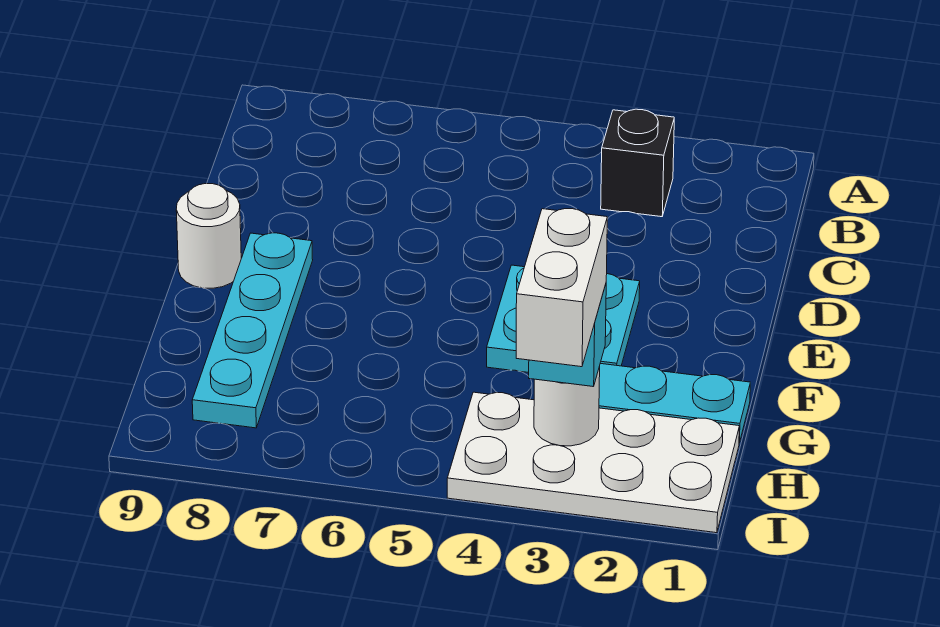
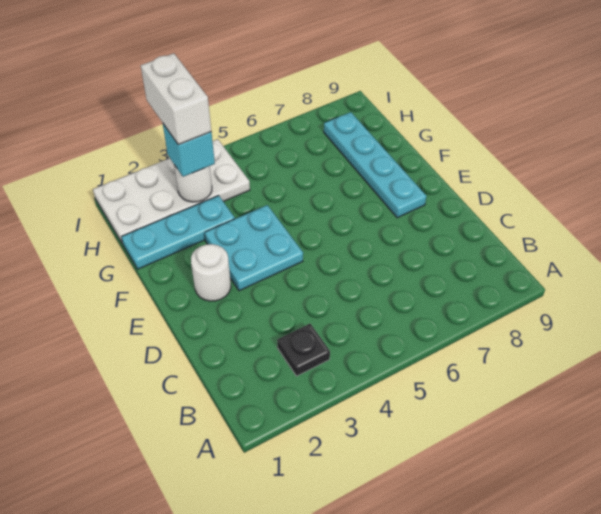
black brick B3 level 1 -> black plate B3 level 1
white round brick E9 level 1 -> white round brick E2 level 1

